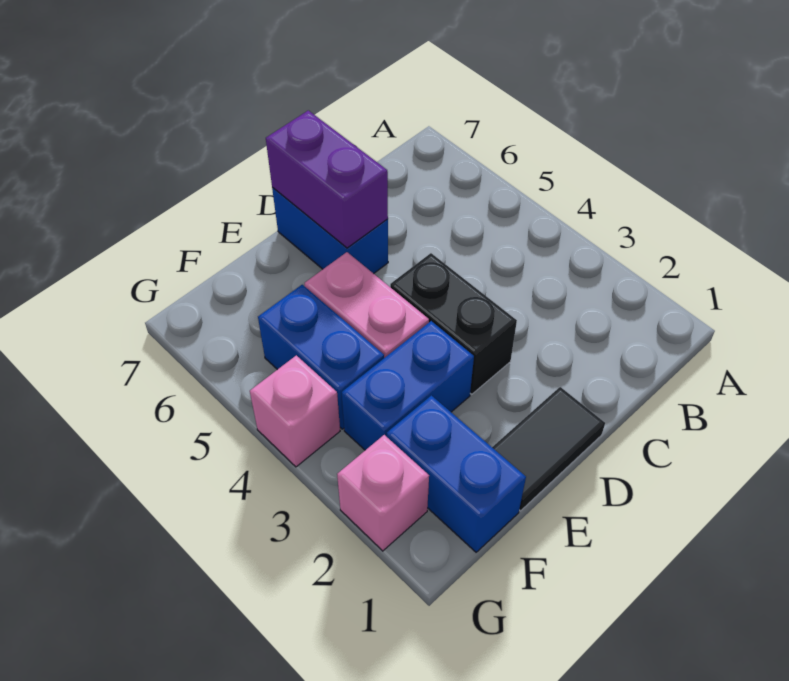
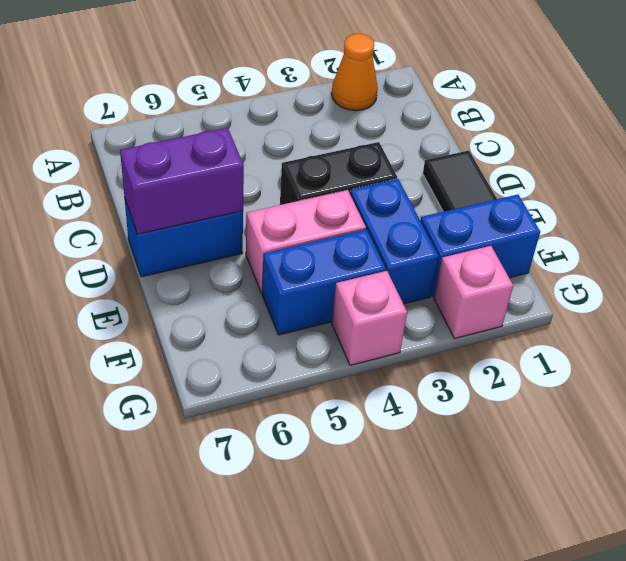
none -> orange cone A2 level 1

